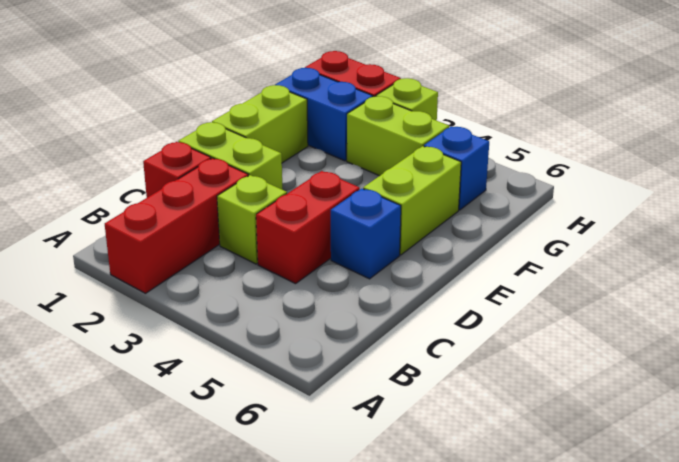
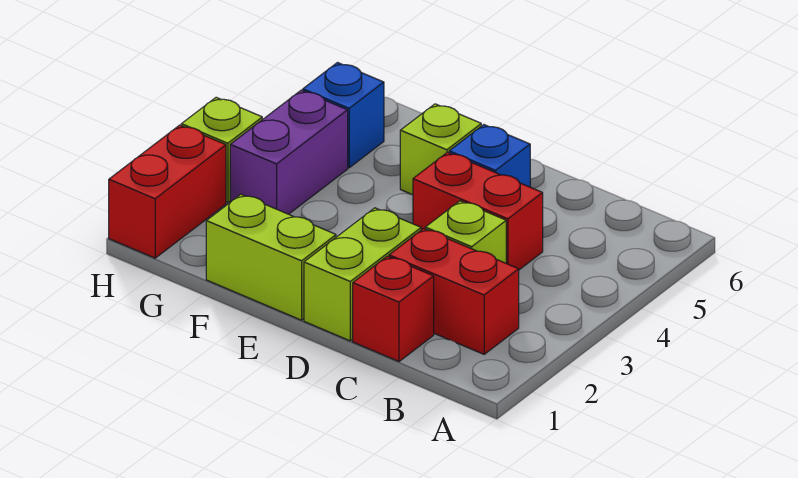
red brick A2:C2 level 1 -> red brick B2:C2 level 1
lime brick E5:F5 level 1 -> lime brick E5 level 1
blue brick G1:G2 level 1 -> none
lime brick G3:G4 level 1 -> purple brick G3:G4 level 1

